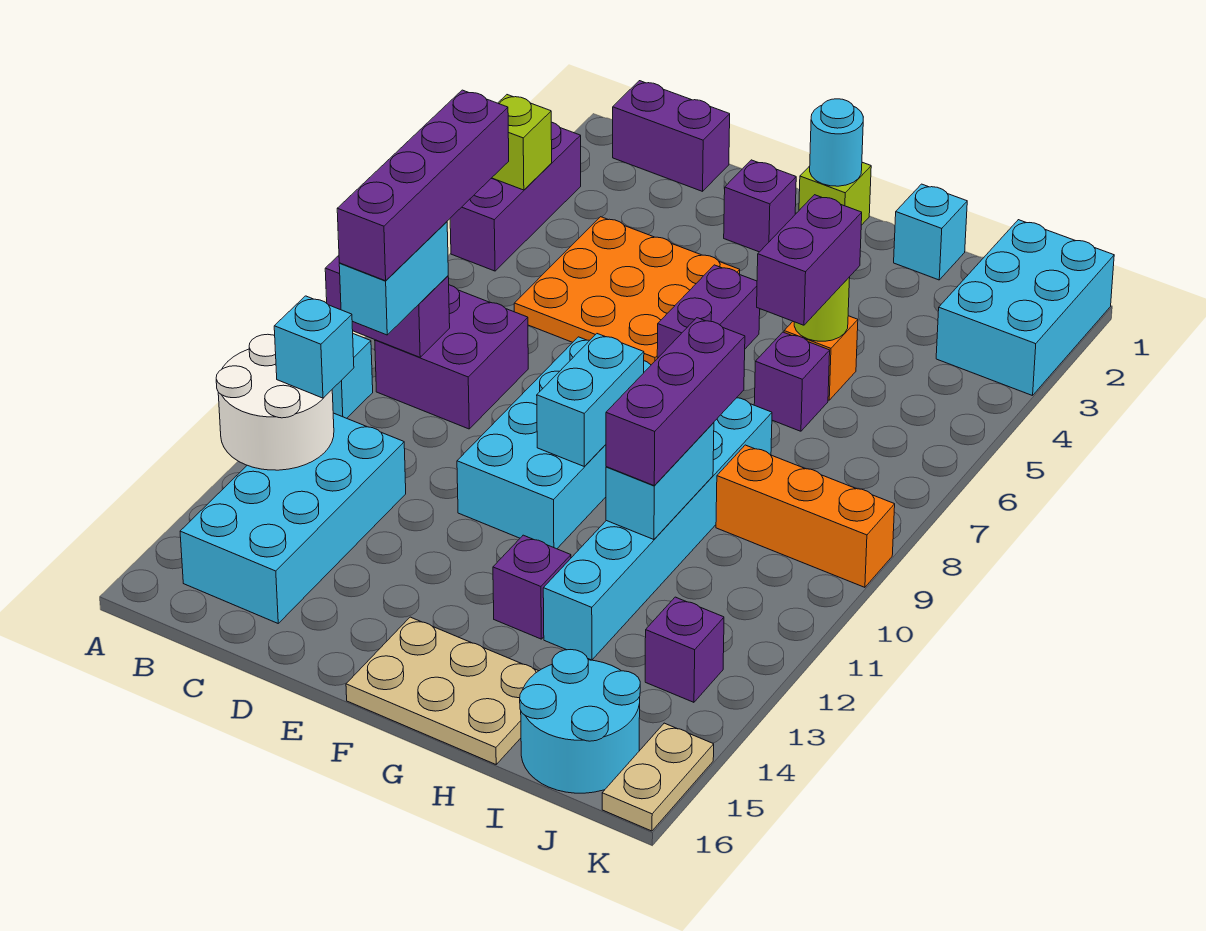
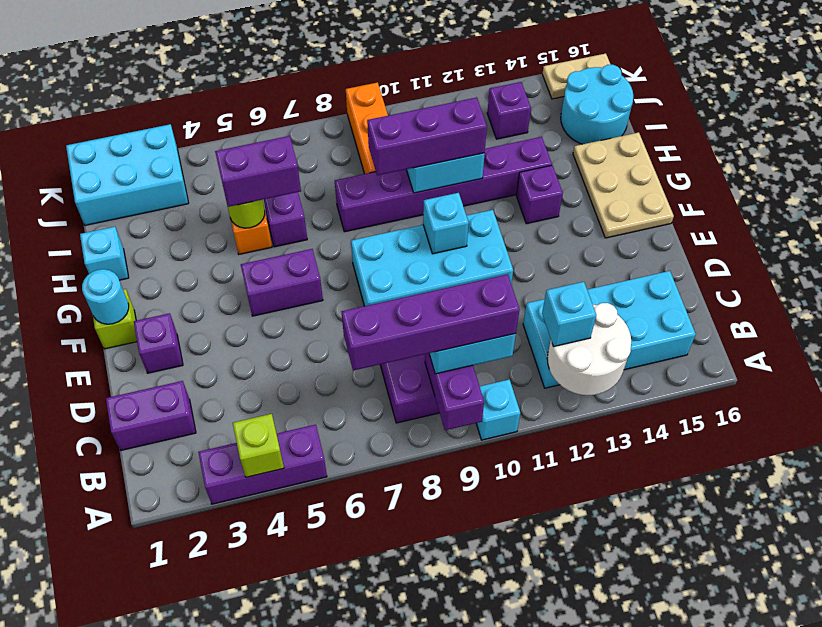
purple brick B1:C1 level 1 -> purple brick C1:C2 level 1
orange plate C4:E6 level 1 -> none
cyan brick F9:F10 level 2 -> cyan brick F10 level 2
cyan brick H8:H13 level 1 -> purple brick H8:H13 level 1

